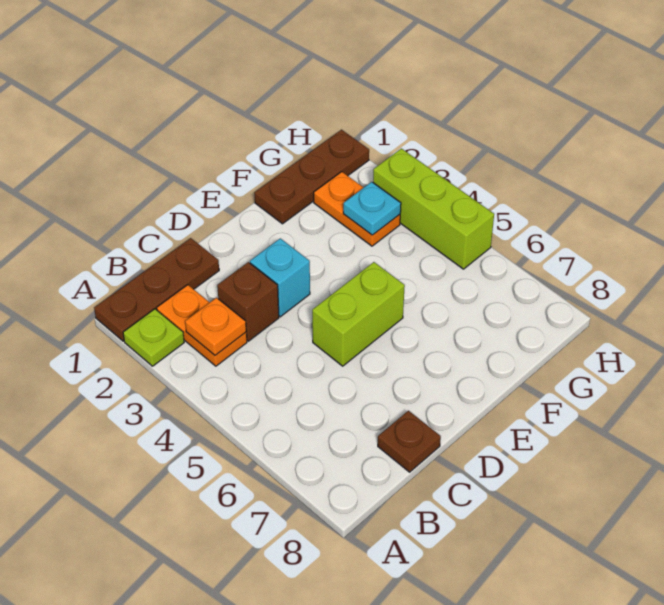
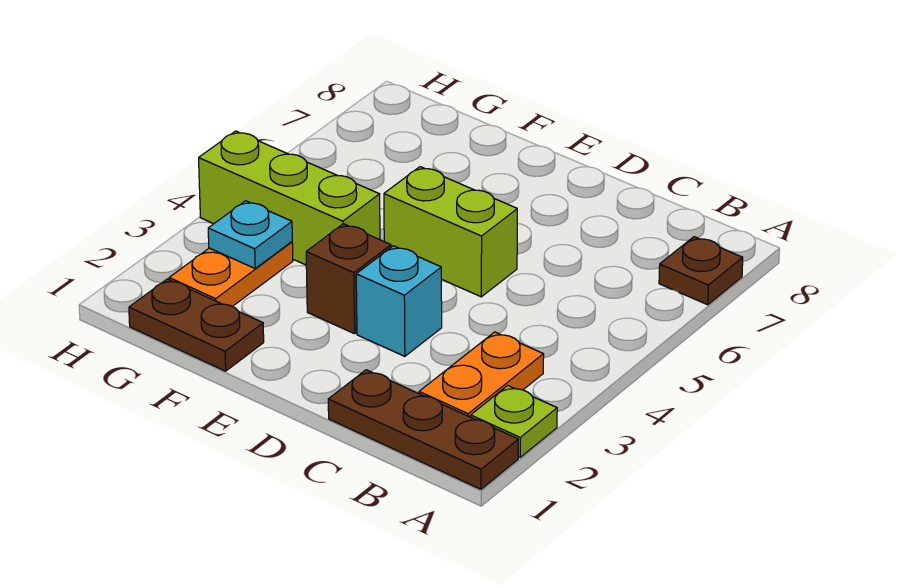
orange plate B3 level 2 -> none
brown brick C3 level 1 -> brown brick E3 level 1
brown plate C8 level 1 -> brown plate A7 level 1
brown plate F1:H1 level 1 -> brown plate F1:G1 level 1
lime brick H3:H5 level 1 -> lime brick F4:H4 level 1

